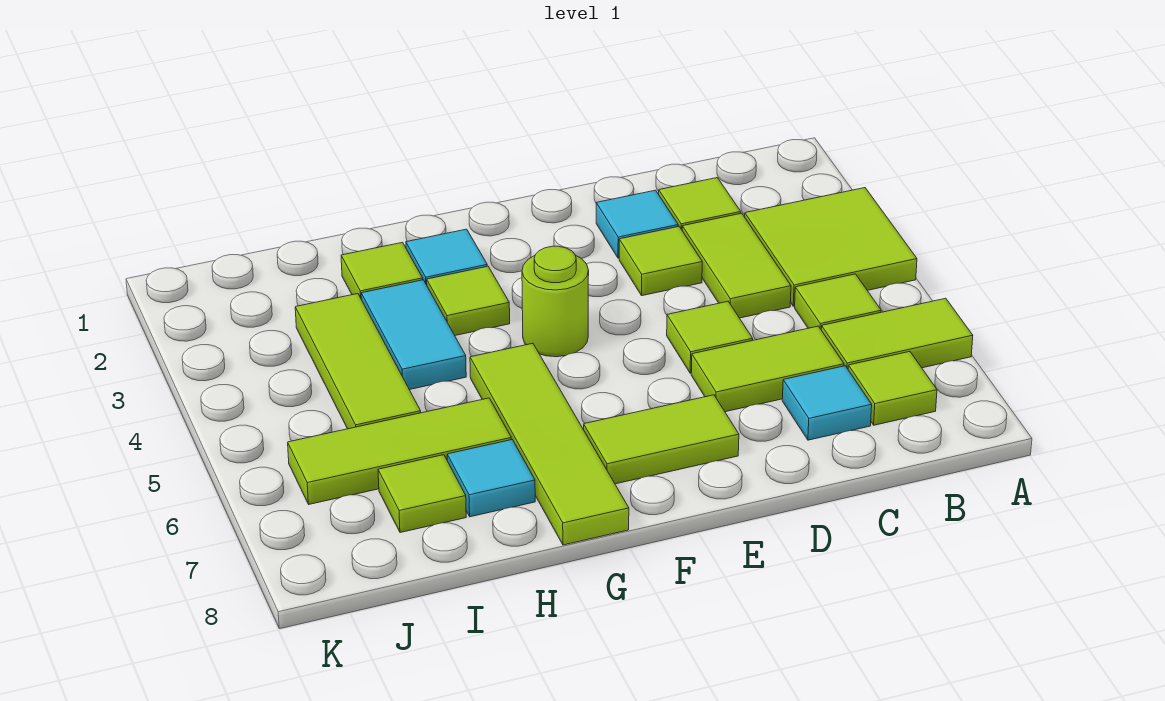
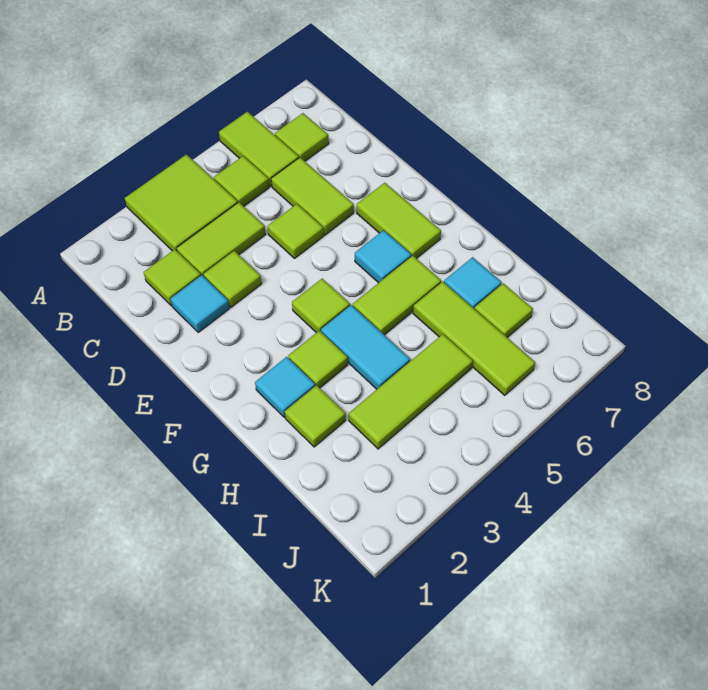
cyan tile C7 level 1 -> cyan tile F6 level 1
lime round brick F4 level 1 -> lime tile F4 level 1
lime tile G5:G8 level 1 -> lime tile G5:G6 level 1
cyan tile H3:H4 level 1 -> cyan tile G4:H4 level 1

